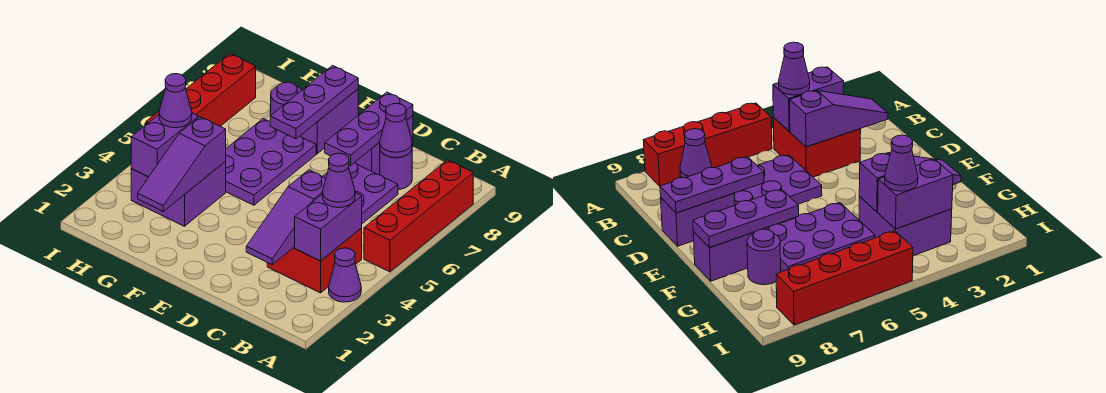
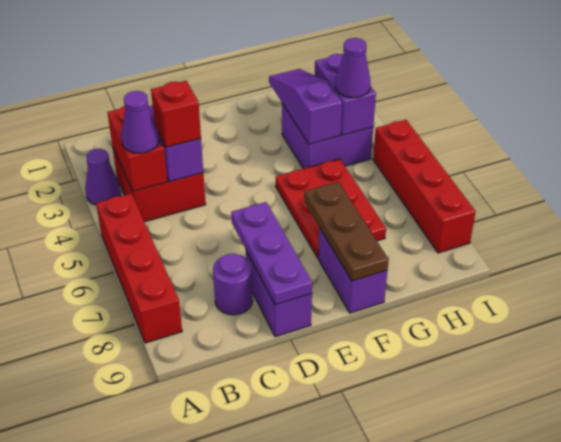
purple brick B3:B4 level 2 -> red brick B3:B4 level 2
none -> red brick C4 level 3
purple plate C5:D7 level 1 -> none
purple cone C8 level 2 -> none
purple plate F5:G7 level 1 -> red plate F5:G7 level 1
purple plate F7:F9 level 2 -> brown plate F7:F9 level 2
purple round brick G8 level 1 -> none

